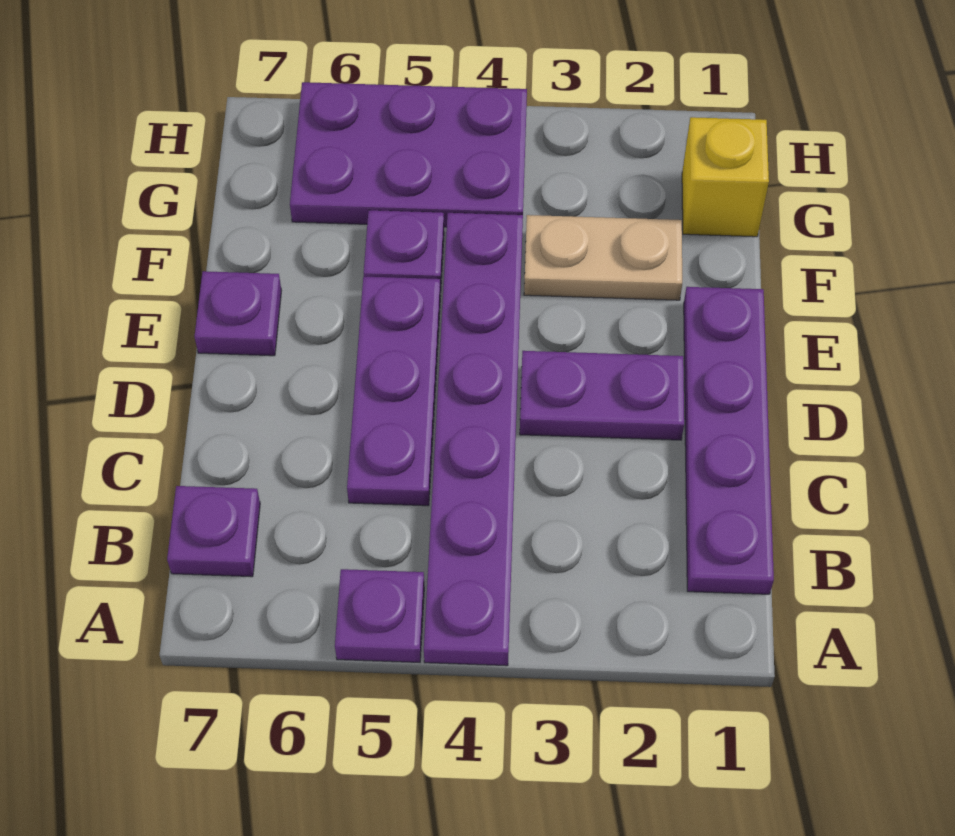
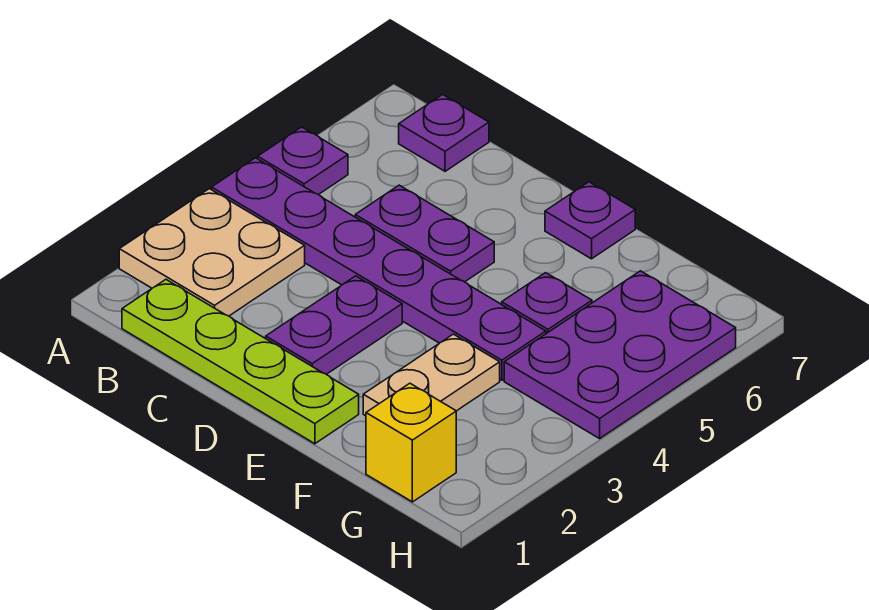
none -> tan plate A2:B3 level 1
purple plate B1:E1 level 1 -> lime plate B1:E1 level 1
purple plate C5:E5 level 1 -> purple plate C5:D5 level 1

